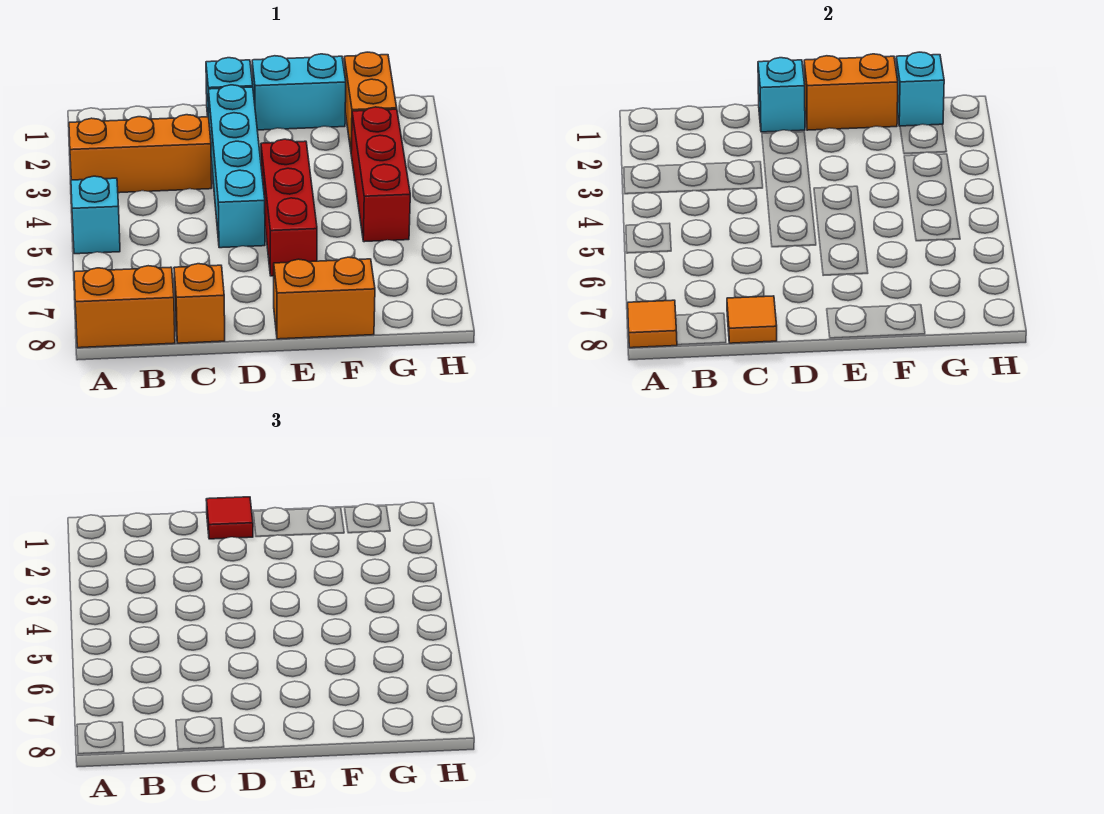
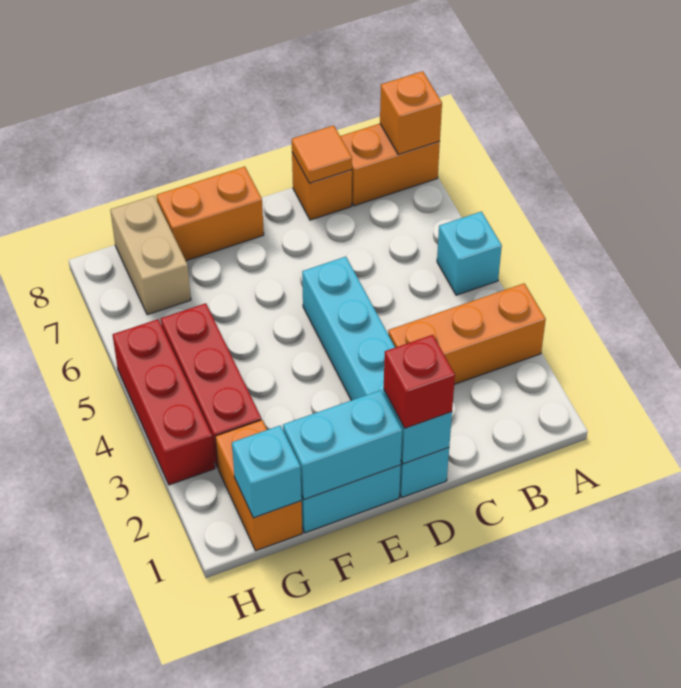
orange tile A8 level 2 -> orange brick A8 level 2
red tile D1 level 3 -> red brick D1 level 3
orange brick E1:F1 level 2 -> cyan brick E1:F1 level 2
red brick E4:E6 level 1 -> red brick H3:H5 level 1
none -> tan brick G7:G8 level 1

